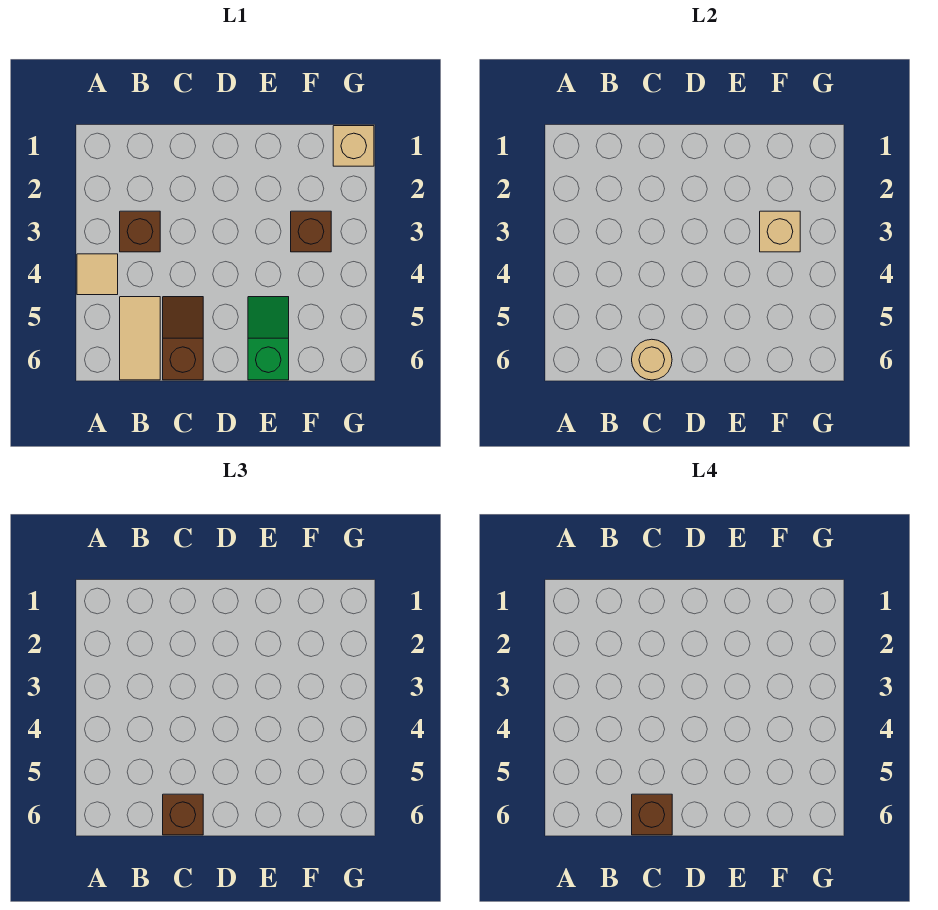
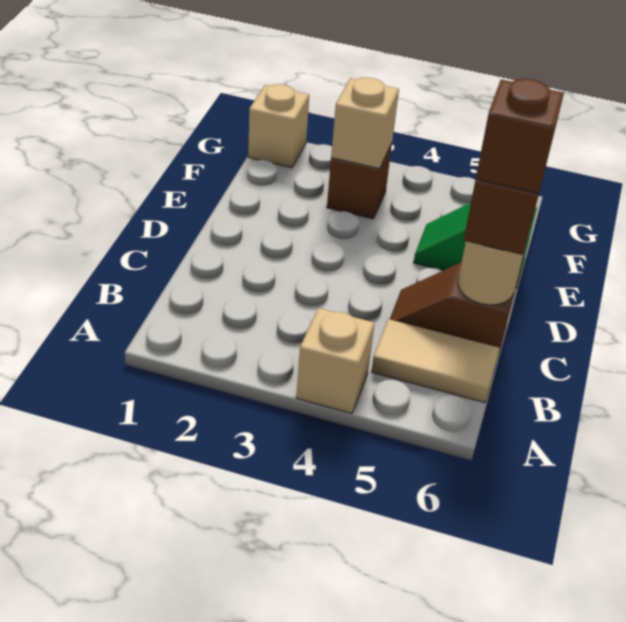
tan tile A4 level 1 -> tan brick A4 level 1
brown brick B3 level 1 -> none

